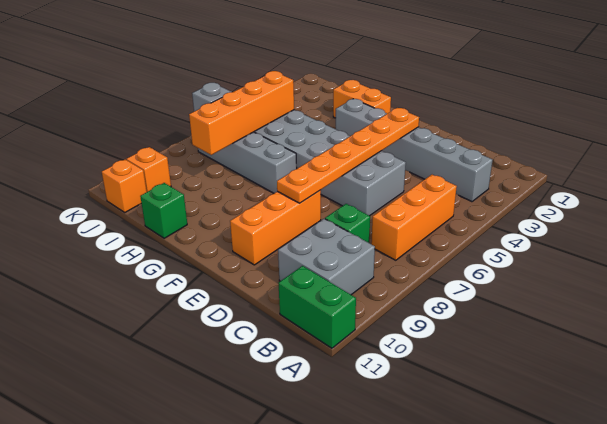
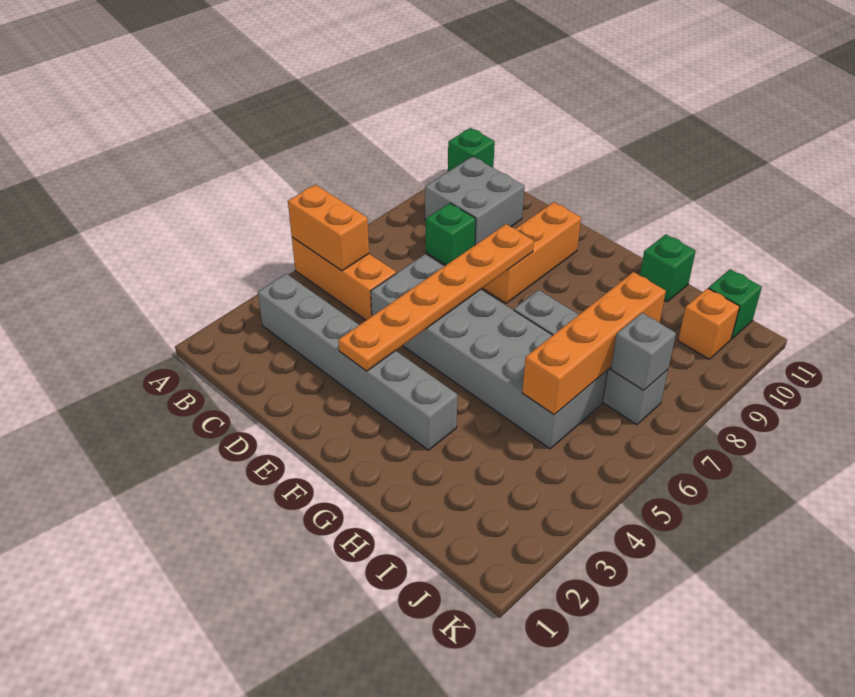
green brick A11:B11 level 1 -> green brick A11 level 1
orange brick B5:B7 level 1 -> orange brick A5:C5 level 1
orange brick G2:H2 level 1 -> orange brick A5:B5 level 2
orange brick J11 level 1 -> green brick J11 level 1

